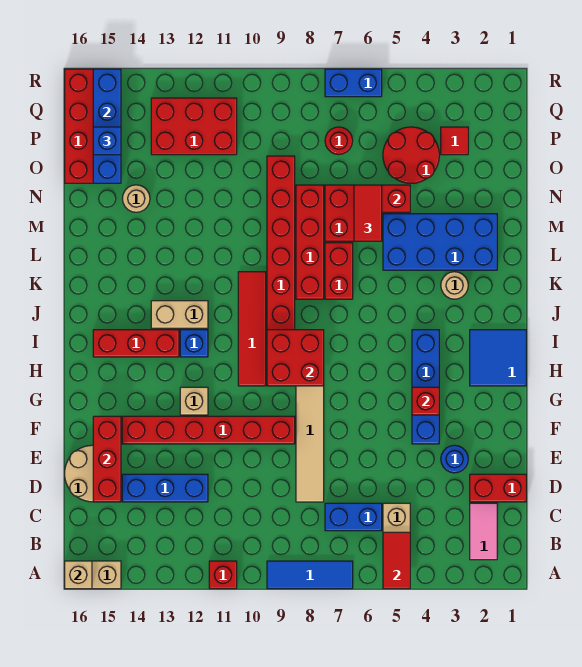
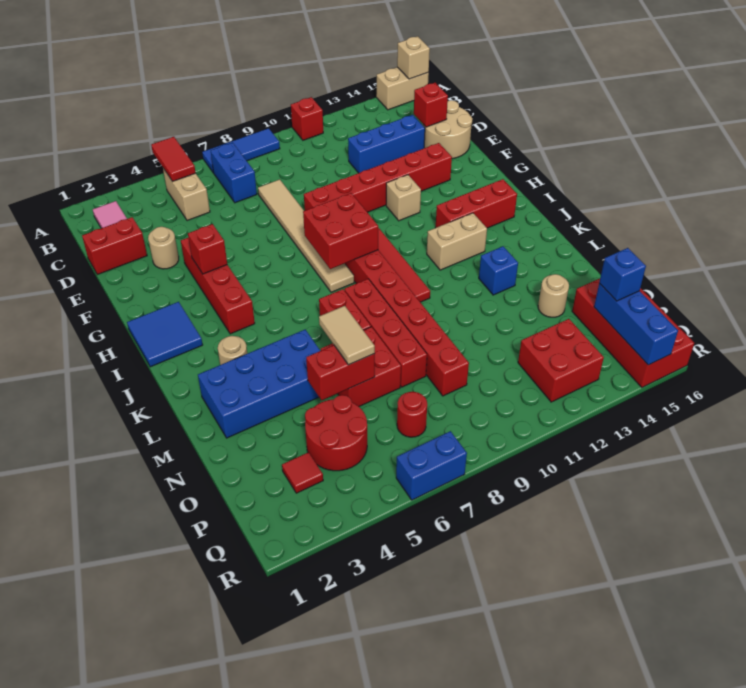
blue brick C6:C7 level 1 -> blue brick B7:C7 level 1
red brick D15:F15 level 2 -> red brick D15 level 2
blue round brick E3 level 1 -> tan round brick E3 level 1
blue brick F4:I4 level 1 -> red brick F4:I4 level 1
blue brick I12 level 1 -> blue brick L13 level 1
red tile M6:N6 level 3 -> tan tile M6:N6 level 3
blue brick O15:R15 level 2 -> blue brick P15:R15 level 2
red brick P11:Q13 level 1 -> red brick P12:Q13 level 1

